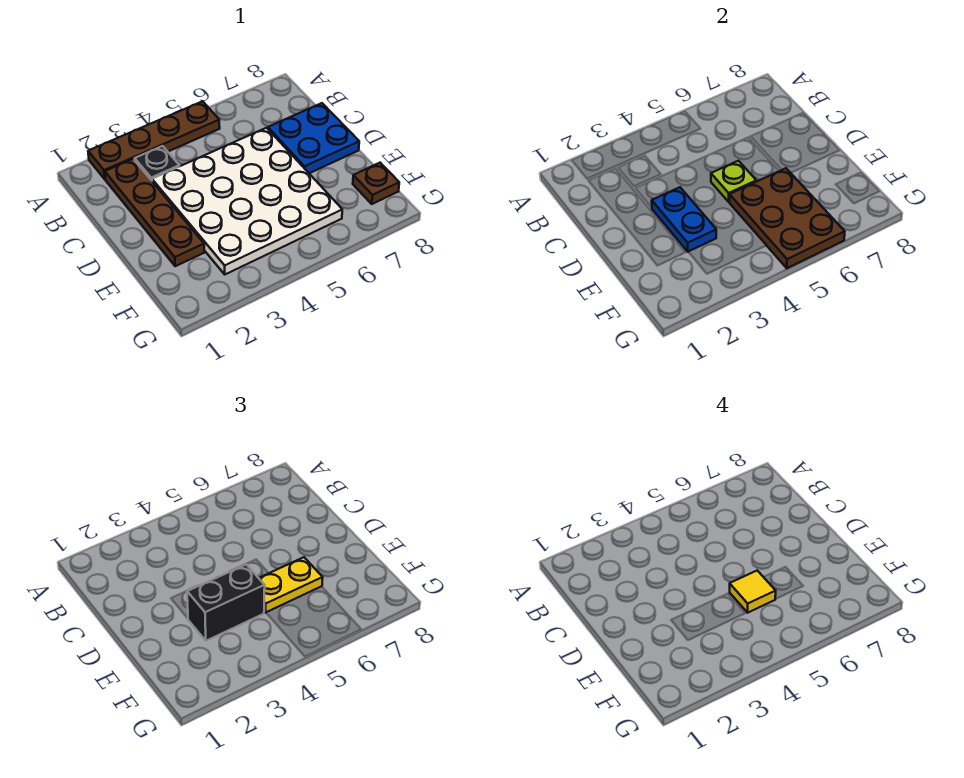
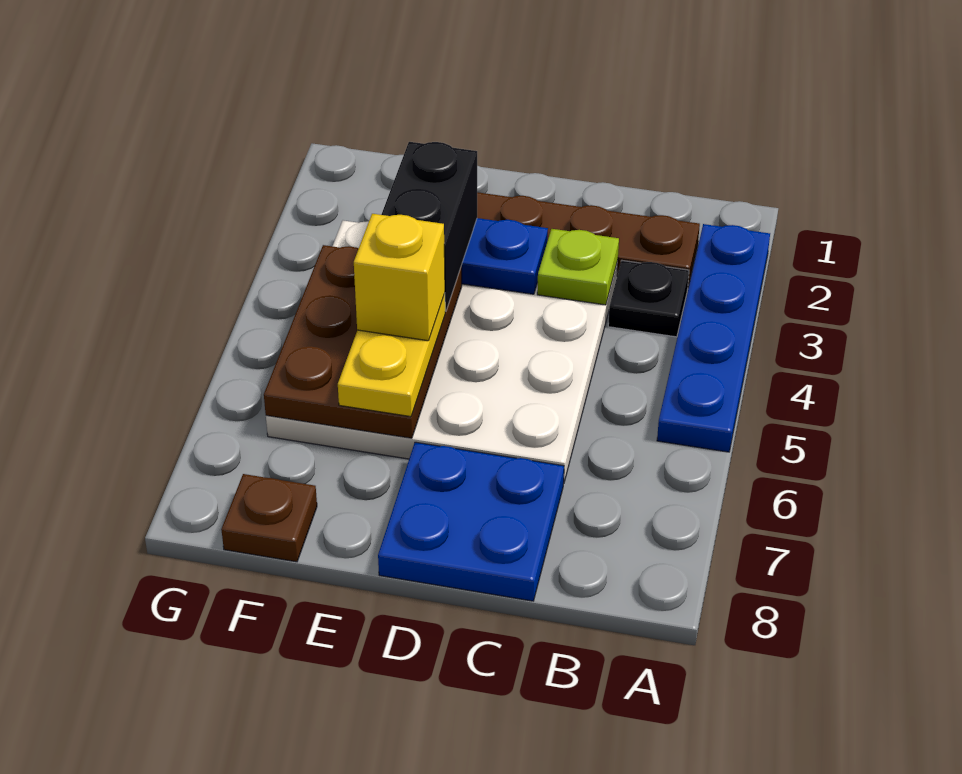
brown plate A2:A5 level 1 -> blue plate A2:A5 level 1
lime plate D5 level 2 -> lime plate C3 level 2
brown plate E5:G6 level 2 -> brown plate E4:F6 level 2
yellow tile E5 level 4 -> yellow brick E5 level 4

